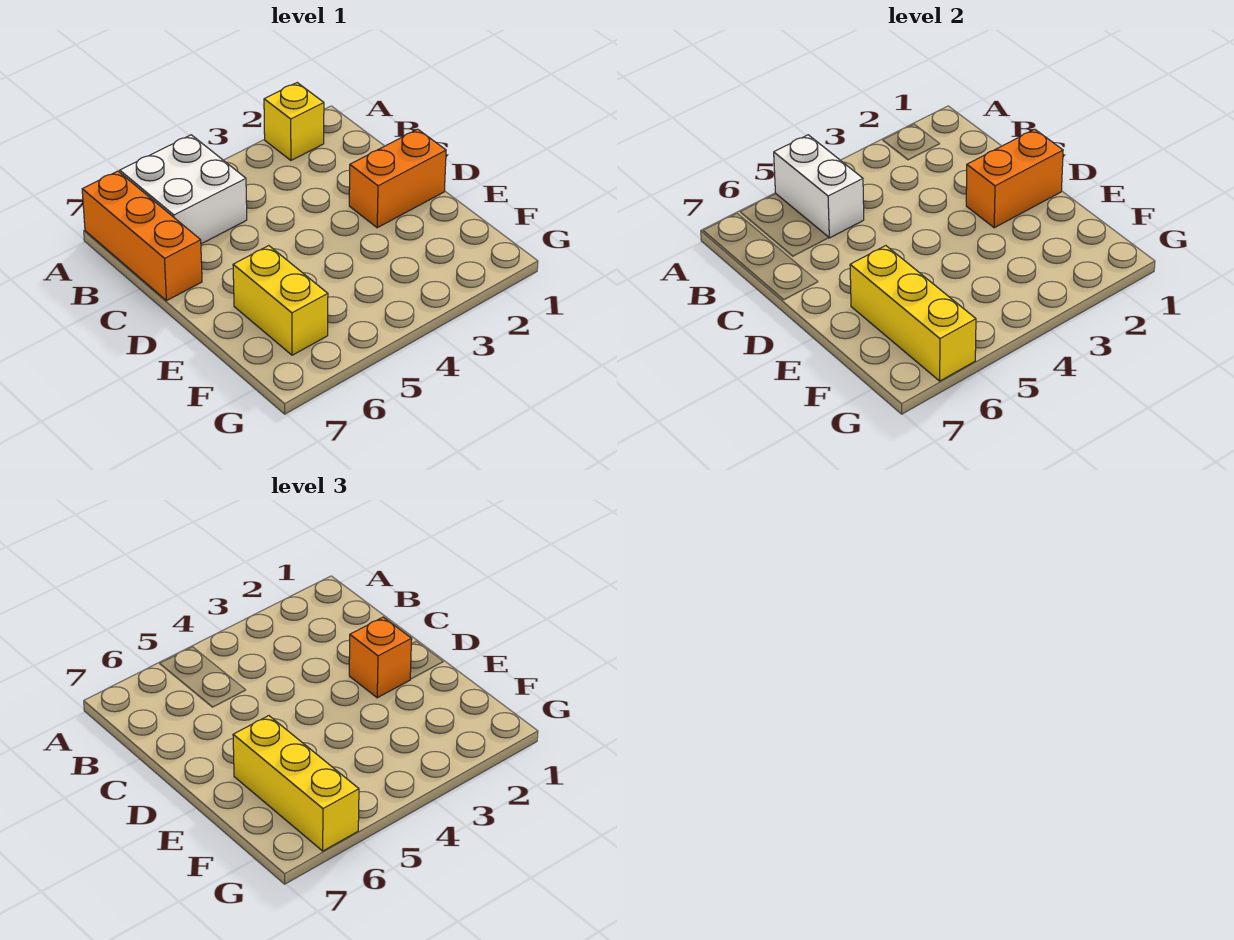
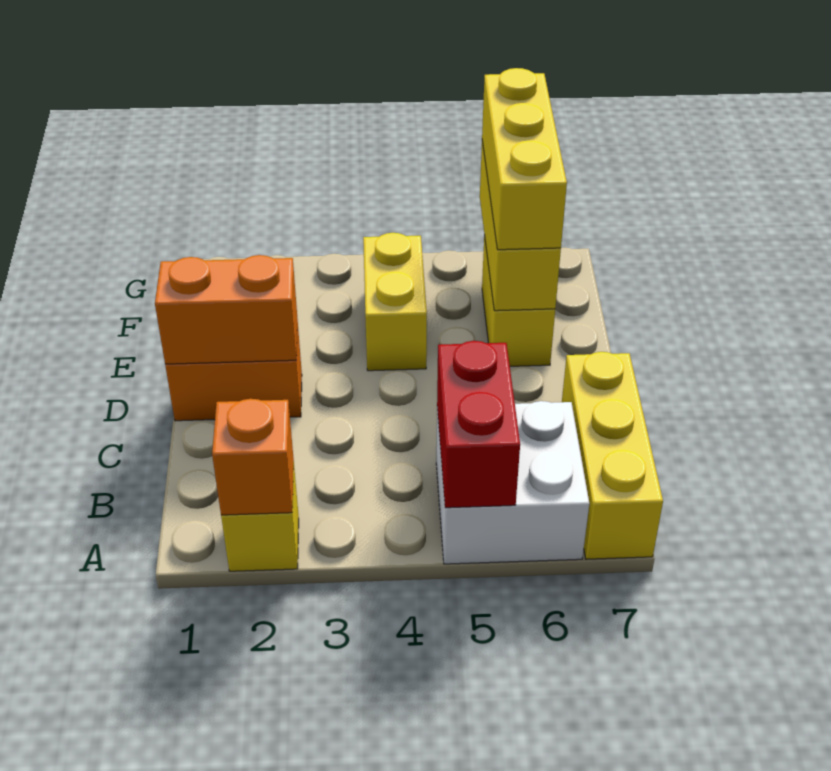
white brick A5:B5 level 2 -> red brick A5:B5 level 2
orange brick A7:C7 level 1 -> yellow brick A7:C7 level 1
orange brick D2 level 3 -> orange brick A2 level 2
none -> yellow brick E4:F4 level 1

